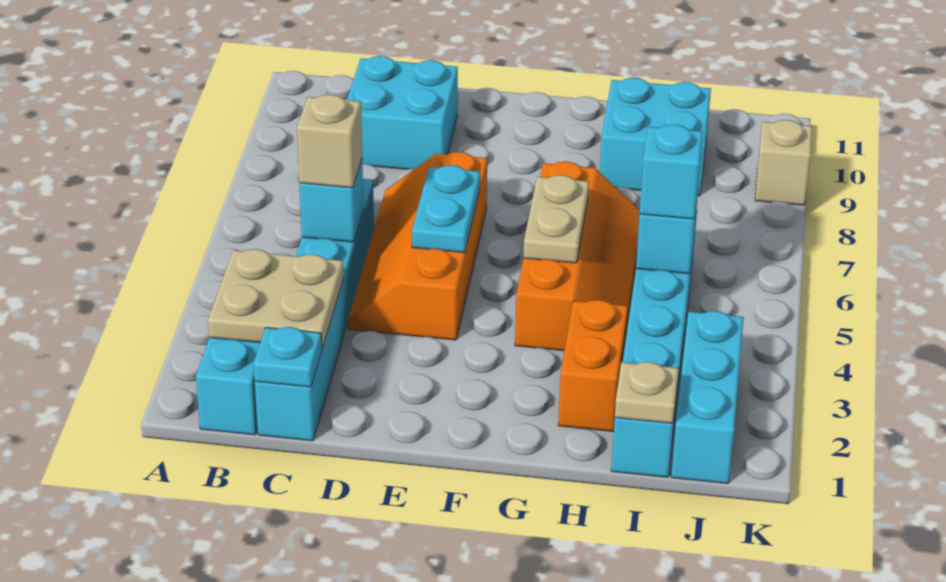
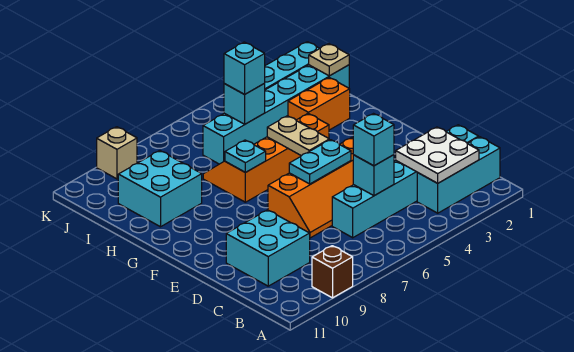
none -> brown brick A9 level 1
tan plate B2:C3 level 2 -> white plate B2:C3 level 2
cyan plate C1 level 2 -> cyan plate G7 level 2
tan brick C5 level 3 -> cyan brick C5 level 3
tan plate G5:G6 level 2 -> tan plate F5:G5 level 2

